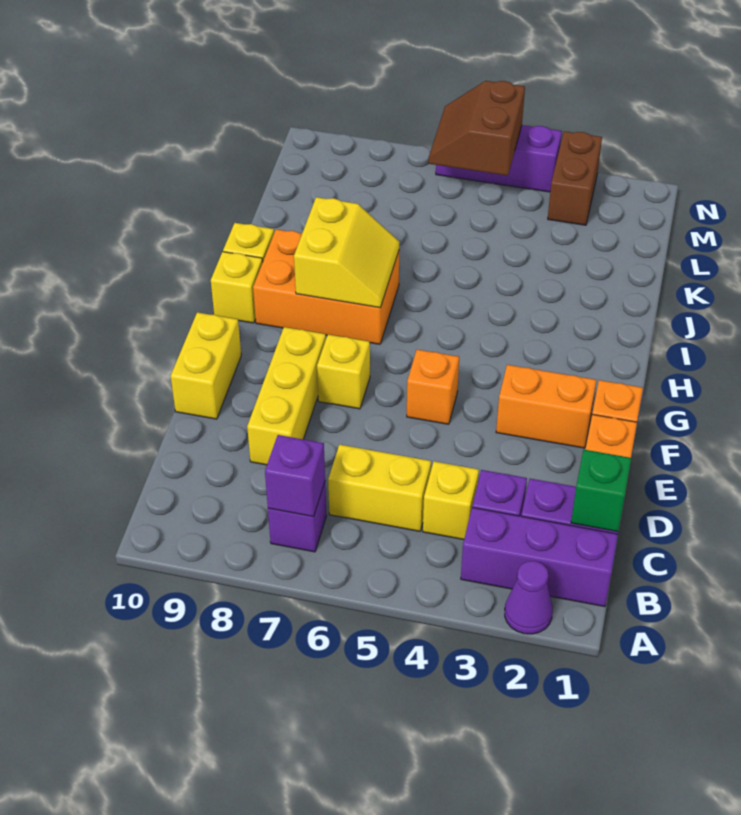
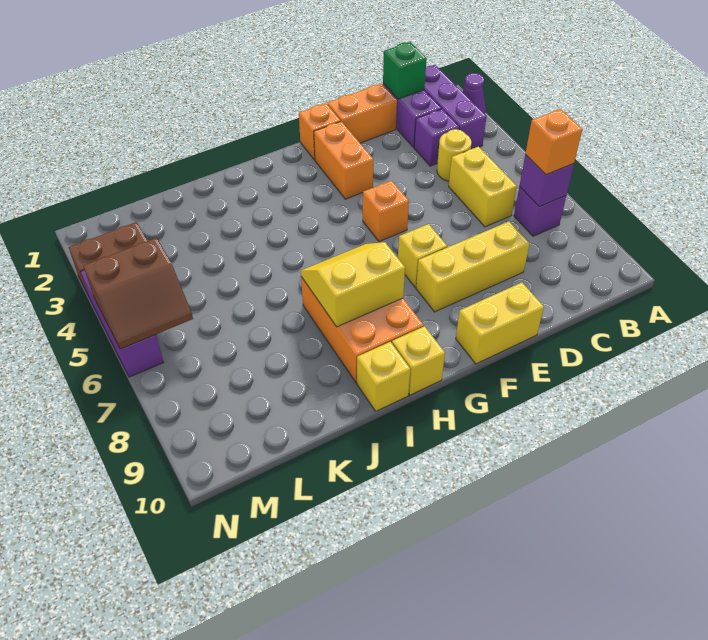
none -> orange brick B7 level 3
yellow brick C4 level 1 -> yellow round brick C4 level 1

